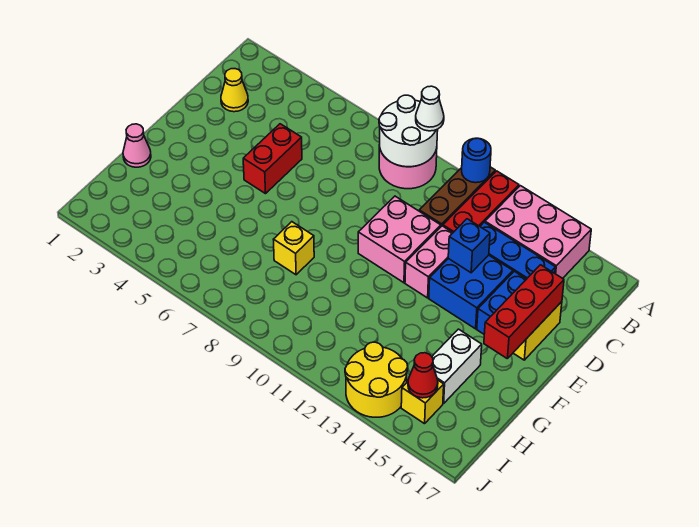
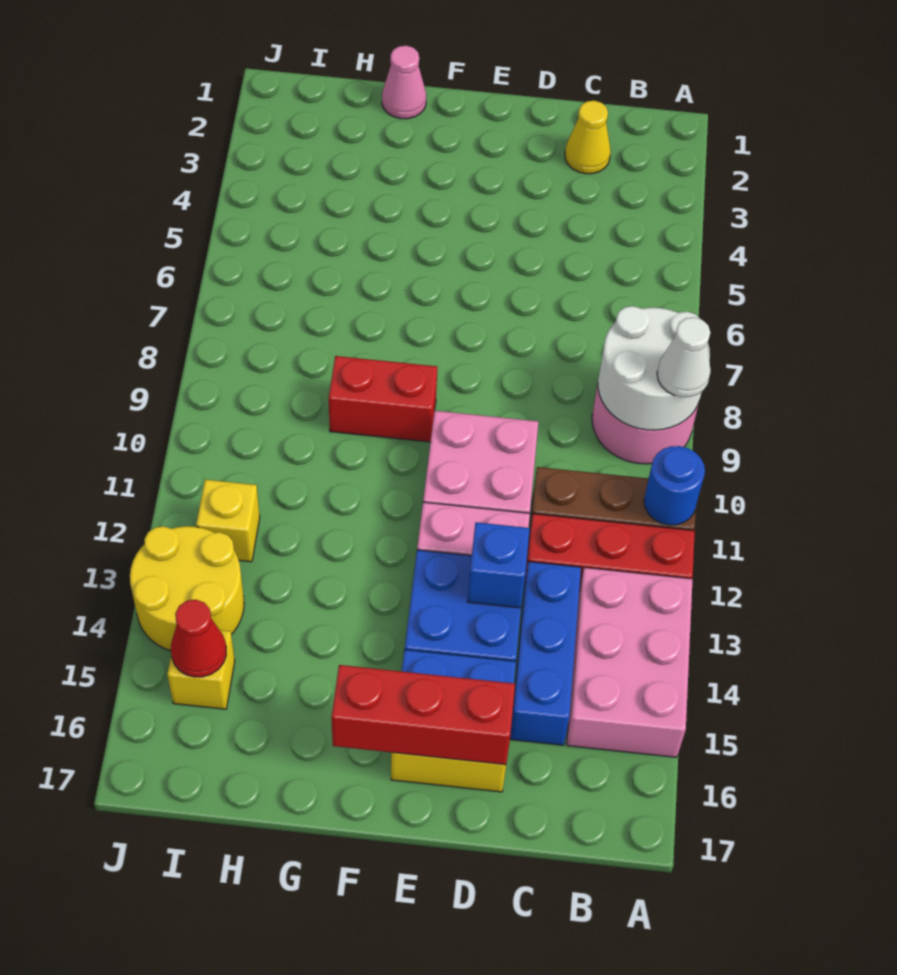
red brick D5:E5 level 1 -> red brick F9:G9 level 1
yellow brick G8 level 1 -> yellow brick I12 level 1
white brick G15:H15 level 1 -> none

